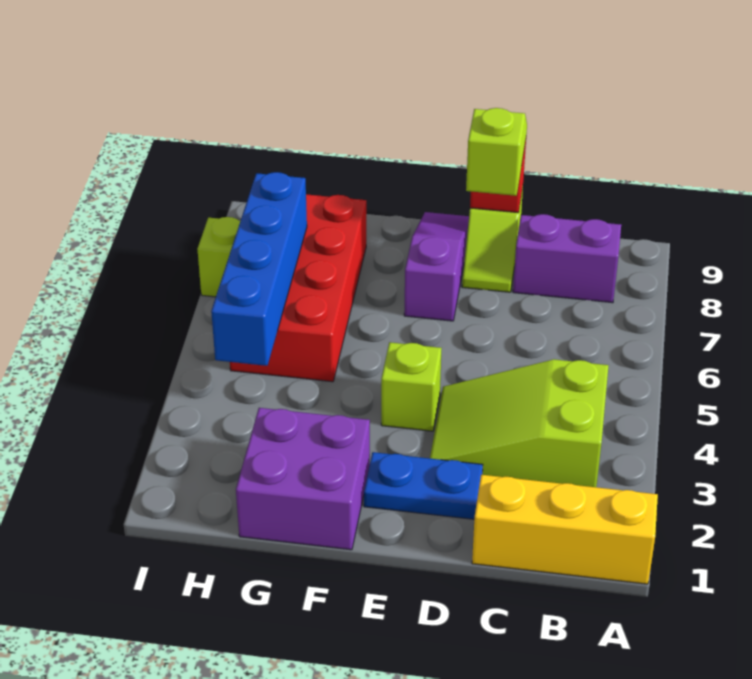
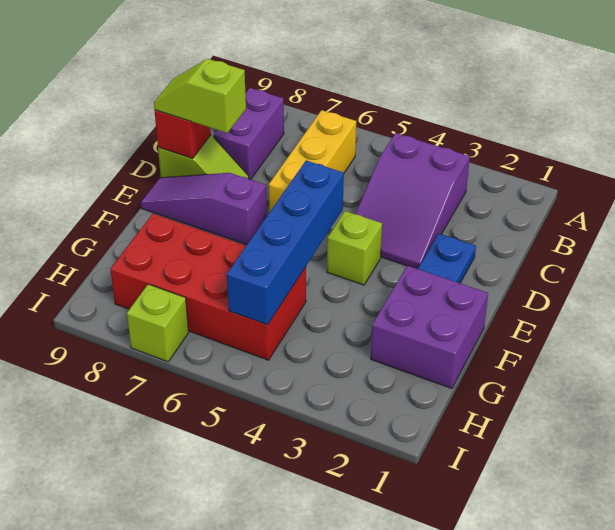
yellow brick A1:C1 level 1 -> yellow brick B6:D6 level 1
lime slope B3:D4 level 1 top B -> purple slope B3:D4 level 1 top B
blue brick H4:H7 level 2 -> blue brick E5:H5 level 2

